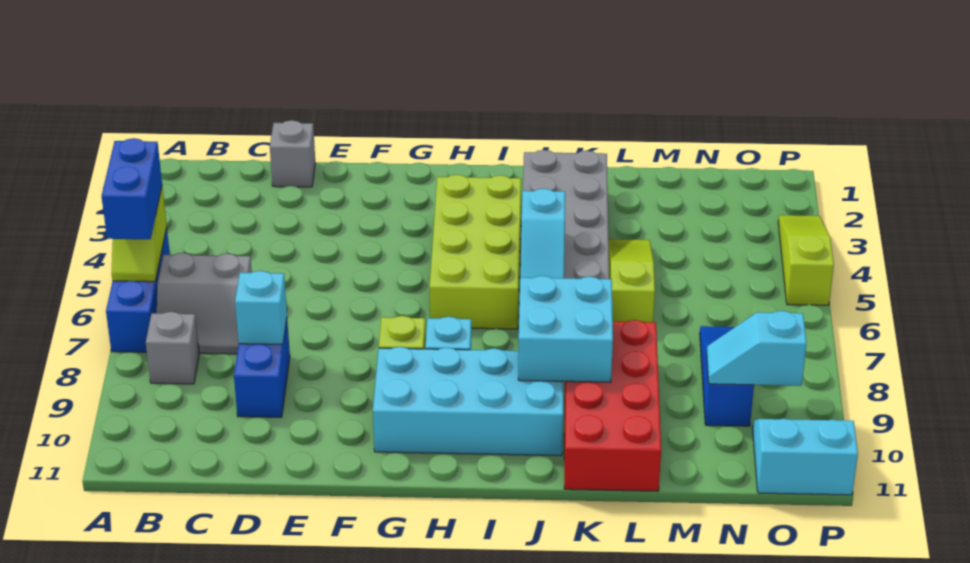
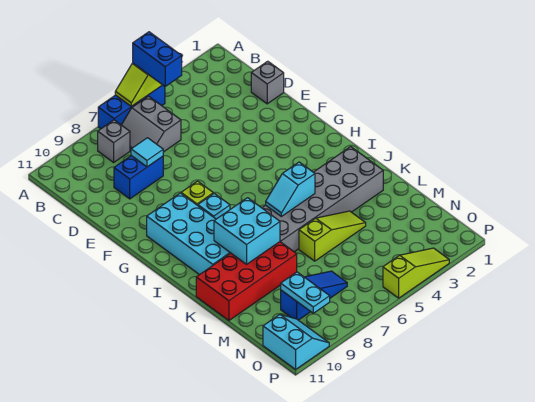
blue brick A5:A6 level 3 -> blue brick A5:B5 level 3
cyan brick D8 level 2 -> cyan tile D8 level 2
lime brick H3:I6 level 1 -> none
cyan slope N9:O9 level 2 top O -> cyan plate N9:O9 level 2

